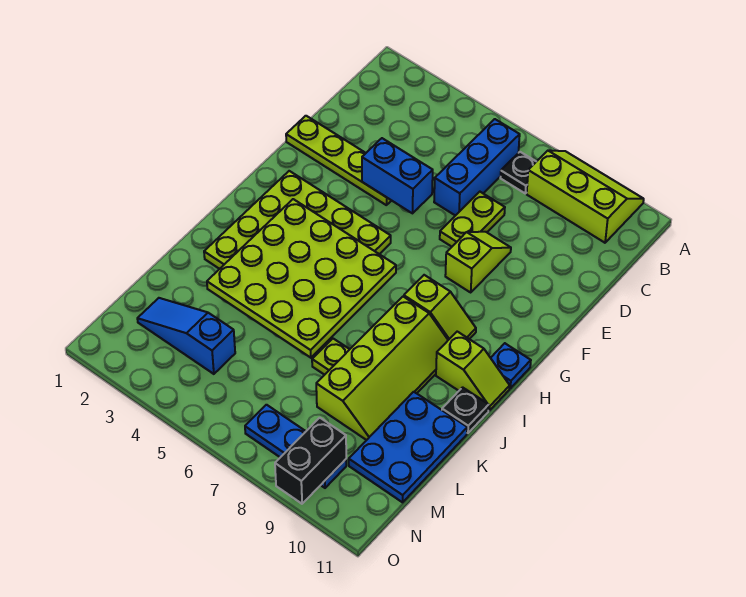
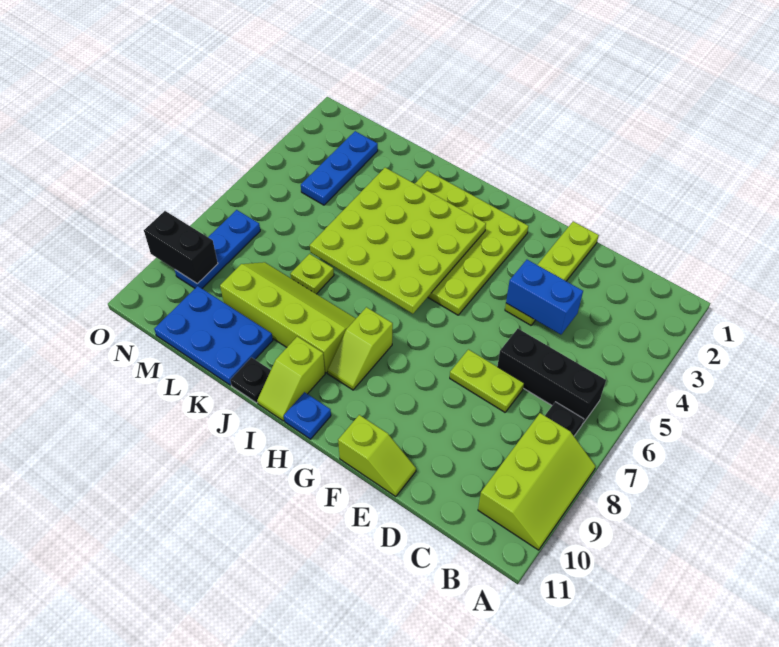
blue brick B6:D6 level 1 -> black brick B6:D6 level 1
blue brick E4:E5 level 2 -> blue brick D4:E4 level 2
lime slope E8:F8 level 1 top F -> lime slope E11:F11 level 1 top F
lime slope I8:L9 level 1 top 8 -> lime slope I8:L9 level 1 top 9
blue slope M2:M4 level 1 top 4 -> blue plate M2:M4 level 1

